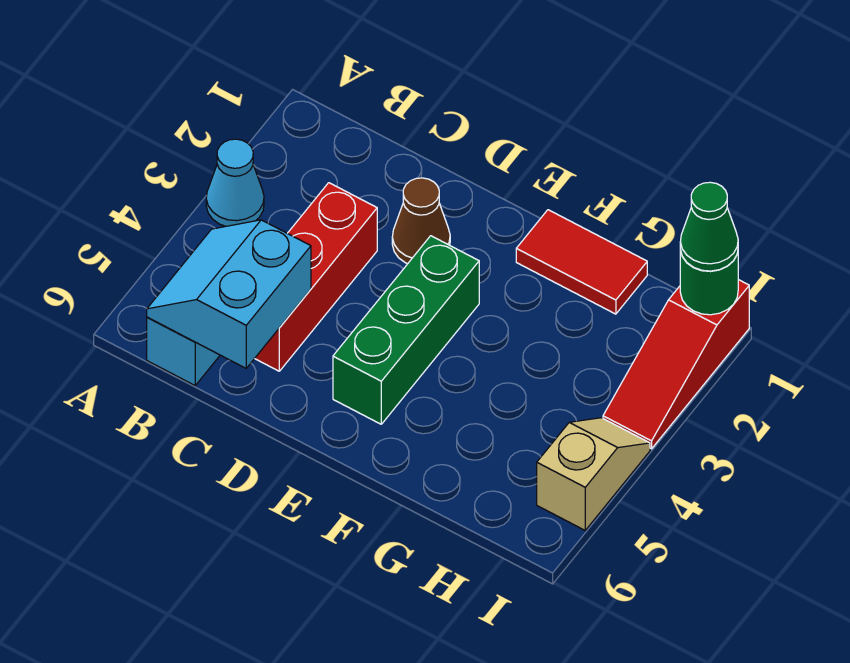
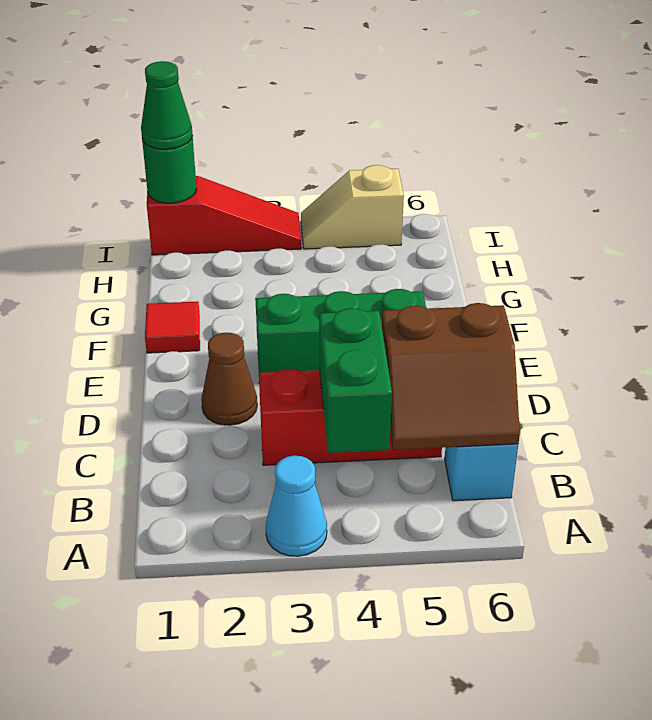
none -> green brick B4:C4 level 2
cyan slope B5:C6 level 2 top C -> brown slope B5:C6 level 2 top C
red tile F1:G1 level 1 -> red tile F1 level 1

